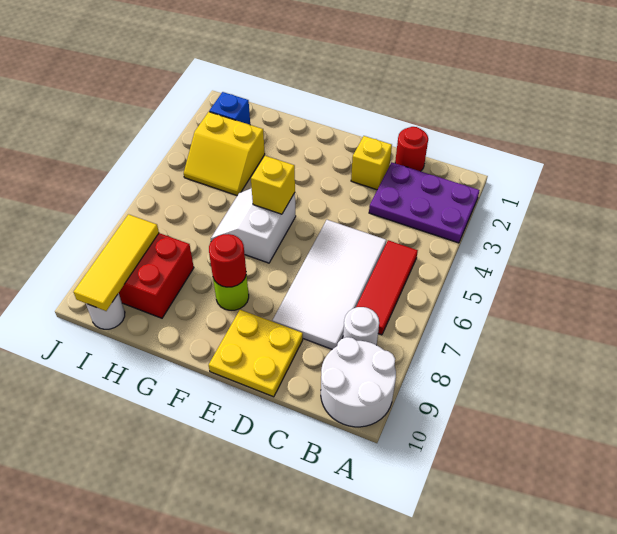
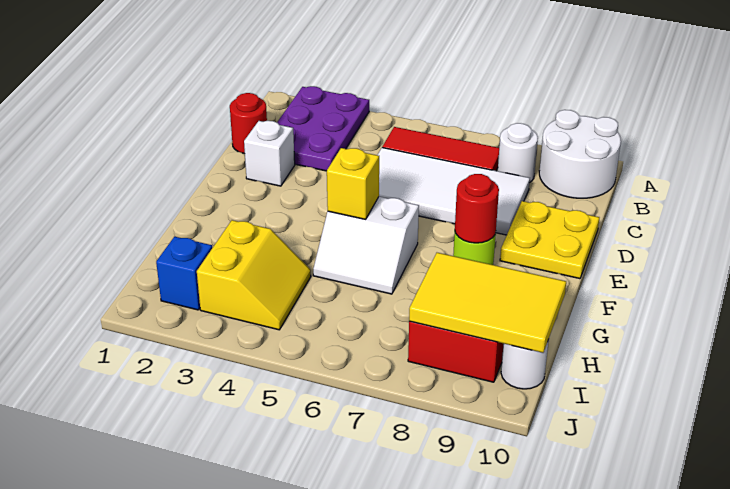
yellow brick D2 level 1 -> white brick D2 level 1
yellow tile I8:I10 level 2 -> yellow tile H8:I10 level 2

